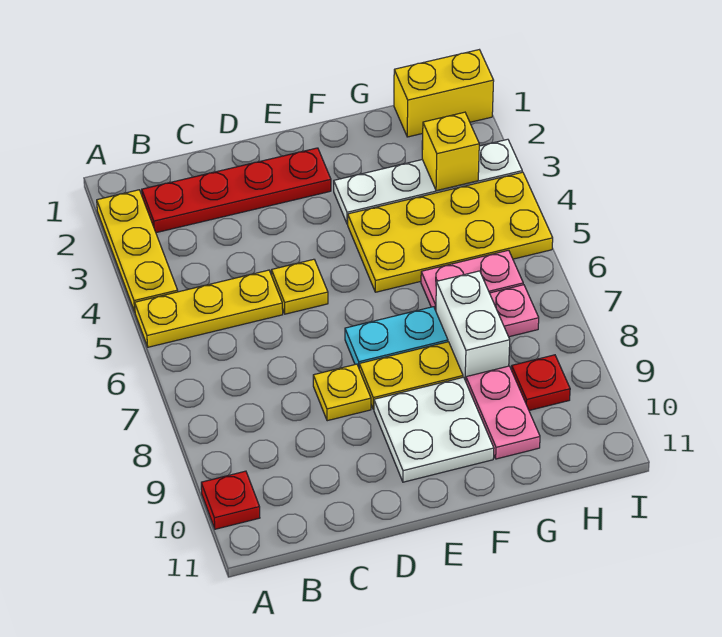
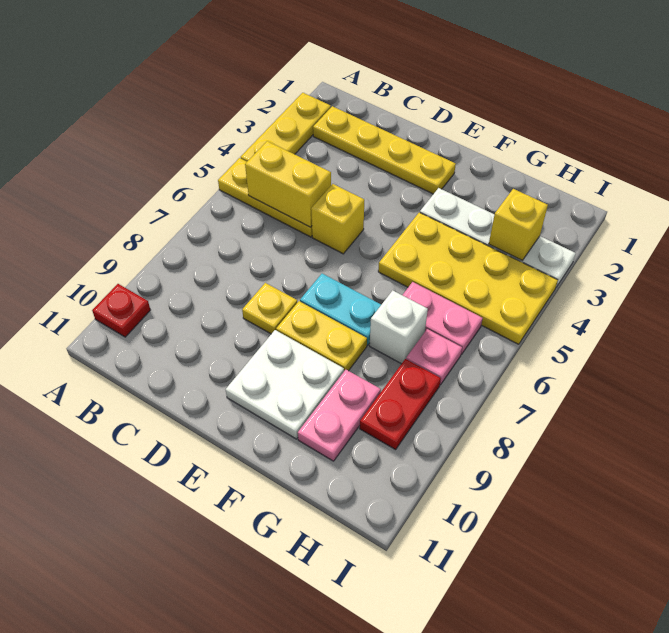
red plate B2:E2 level 1 -> yellow plate B2:E2 level 1
yellow plate D5 level 1 -> yellow brick D5 level 1
white brick G7:G8 level 1 -> white brick G7 level 1
yellow brick H1:I1 level 1 -> yellow brick B5:C5 level 2
red plate H9 level 1 -> red plate H8:H9 level 1

